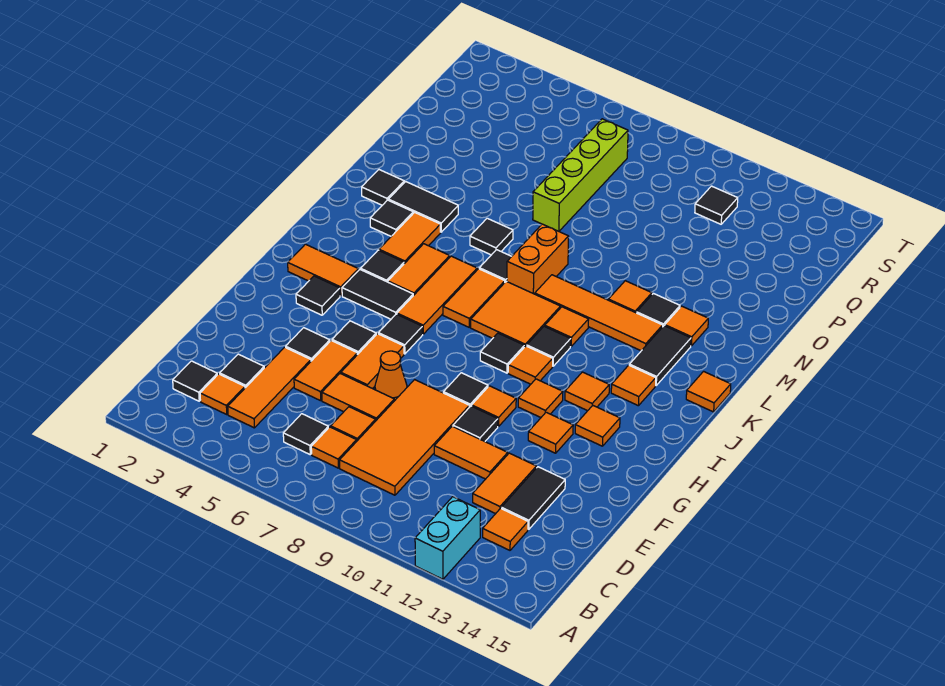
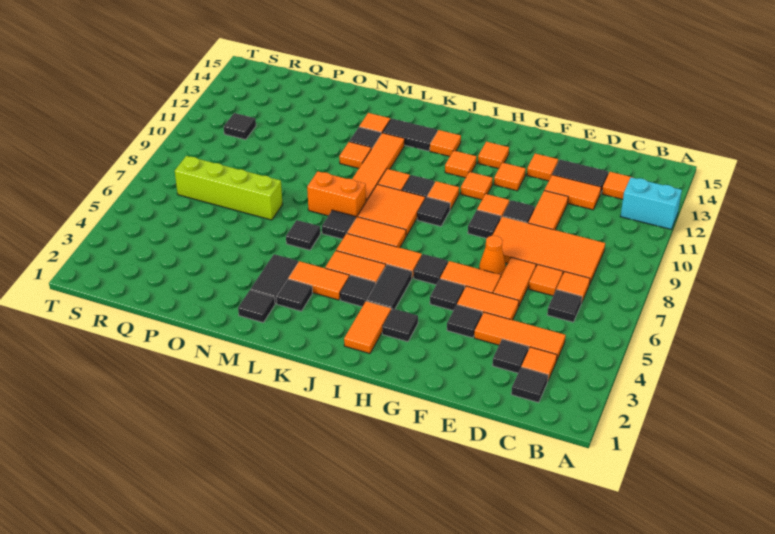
orange tile K15 level 1 -> orange tile F13 level 1

